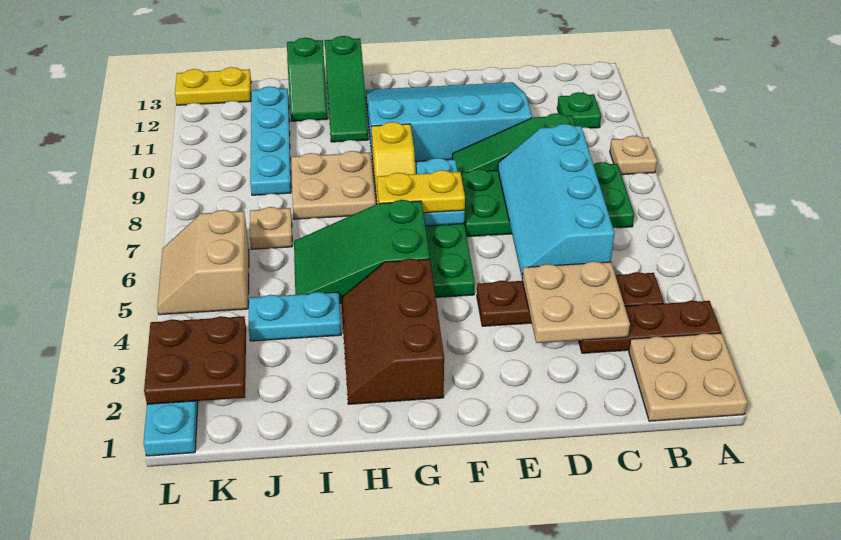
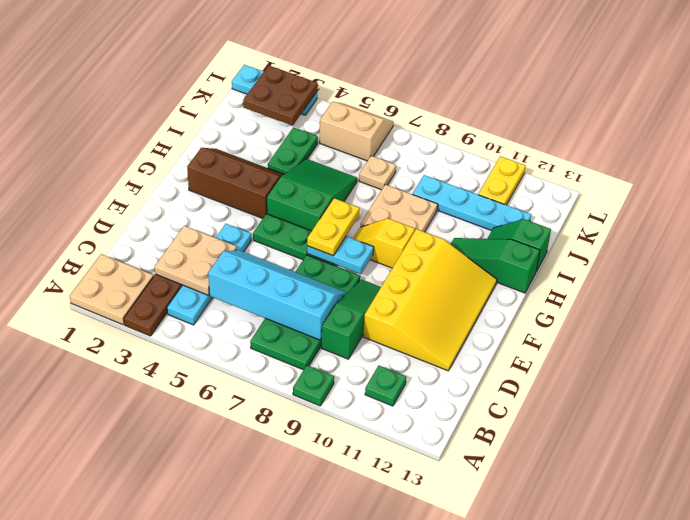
tan plate A9 level 1 -> green plate A9 level 1
brown plate B4:E4 level 1 -> cyan plate B4:E4 level 1
cyan slope D10:G12 level 1 top 10 -> yellow slope D10:G12 level 1 top 10
cyan plate I4:J4 level 1 -> green plate I4:J4 level 1
yellow plate K13:L13 level 1 -> yellow plate K11:L11 level 1

